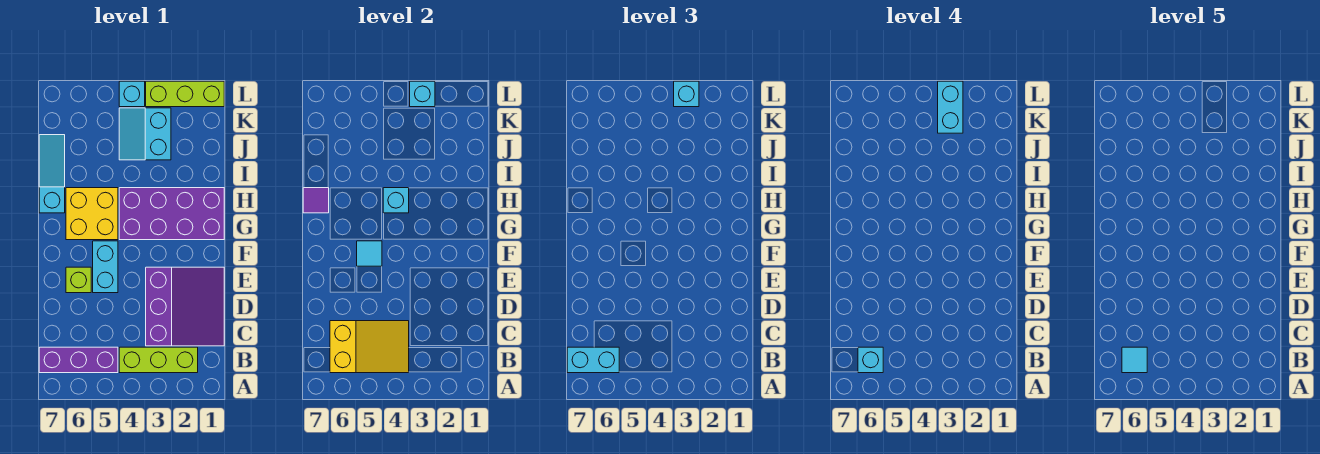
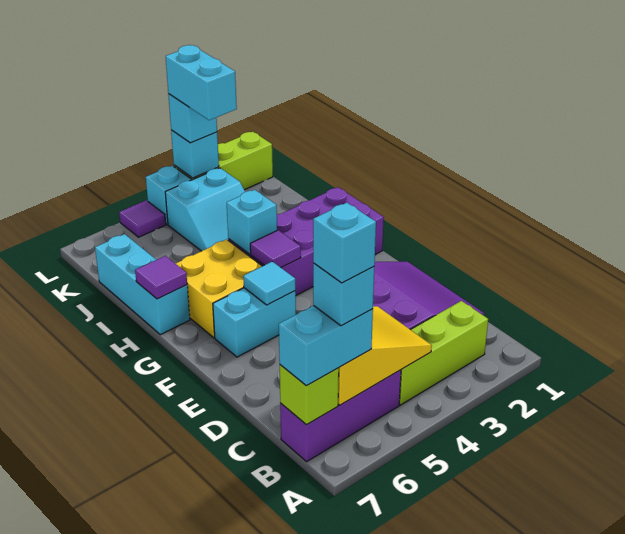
cyan tile B6 level 5 -> cyan brick B6 level 5
cyan brick E5:F5 level 1 -> cyan brick F5:F6 level 1
lime brick E6 level 1 -> lime brick B7 level 2
none -> purple tile G4 level 2
cyan slope H7:J7 level 1 top H -> cyan brick H7:J7 level 1
cyan slope J3:K4 level 1 top 3 -> cyan slope J3:K4 level 1 top K
none -> purple tile L5 level 1

